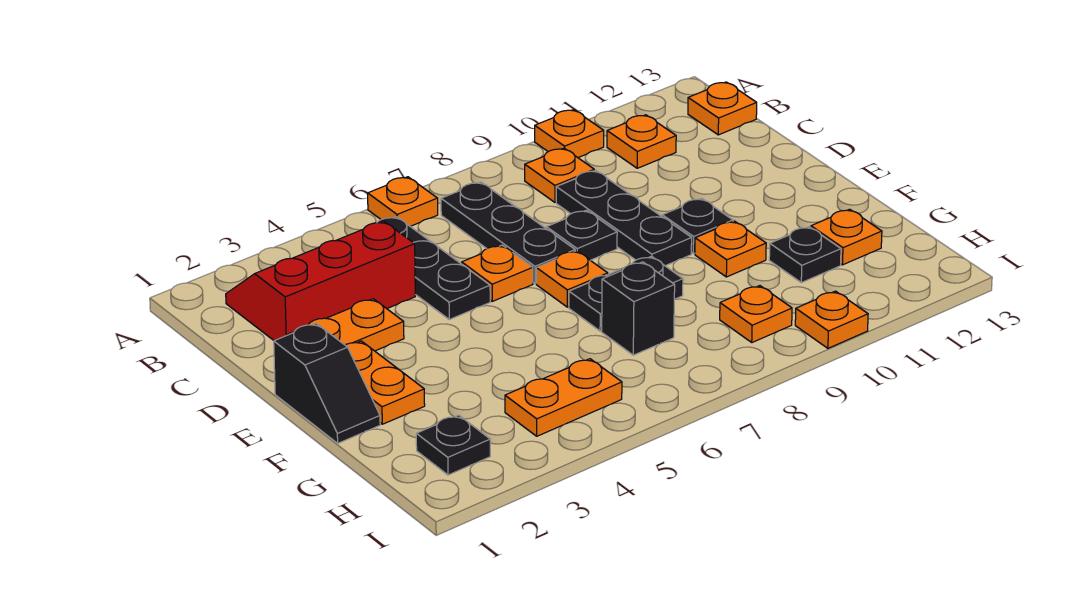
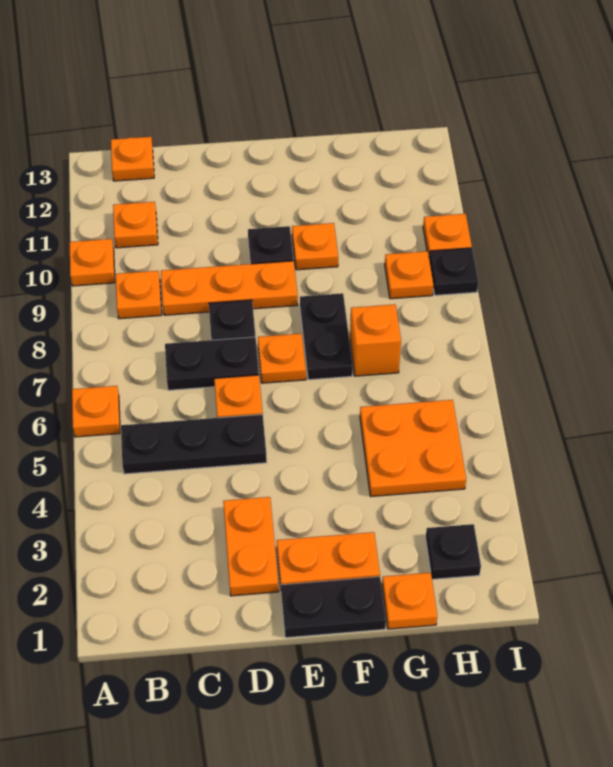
red slope B2:C4 level 1 top C -> none
black plate B7:D7 level 1 -> black plate C7:D7 level 1
black plate C9:E9 level 1 -> orange plate C9:E9 level 1
black slope E1:F1 level 1 top E -> black plate E1:F1 level 1
black brick G7 level 1 -> orange brick G7 level 1
black plate G11 level 1 -> black plate I9 level 1
orange plate G12 level 1 -> orange plate G1 level 1
orange plate H4:H5 level 1 -> orange plate G4:H5 level 1

